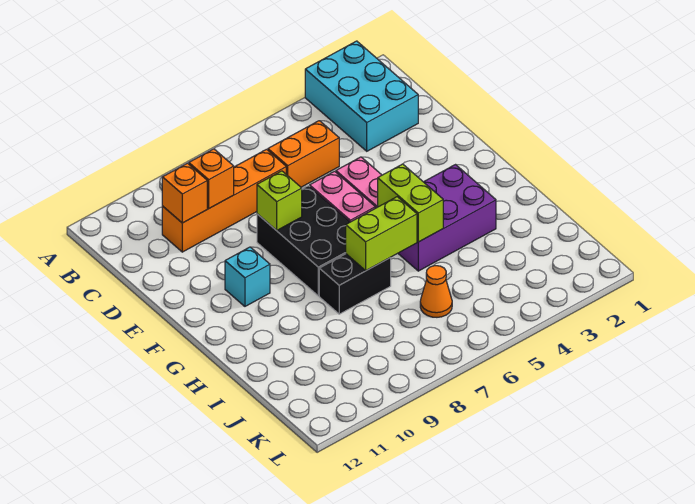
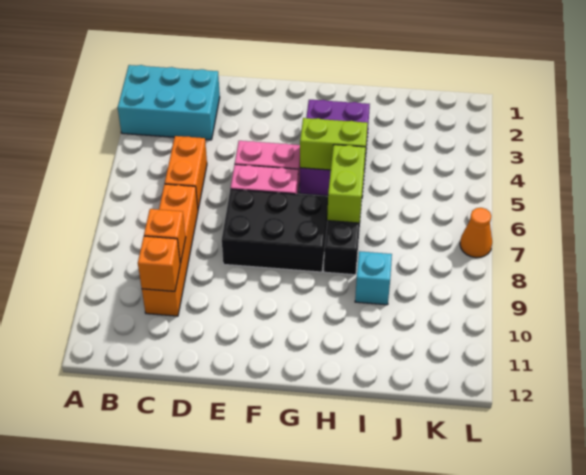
lime brick E8 level 2 -> none
cyan brick F10 level 1 -> cyan brick I9 level 1
orange cone J6 level 1 -> orange cone L7 level 1

